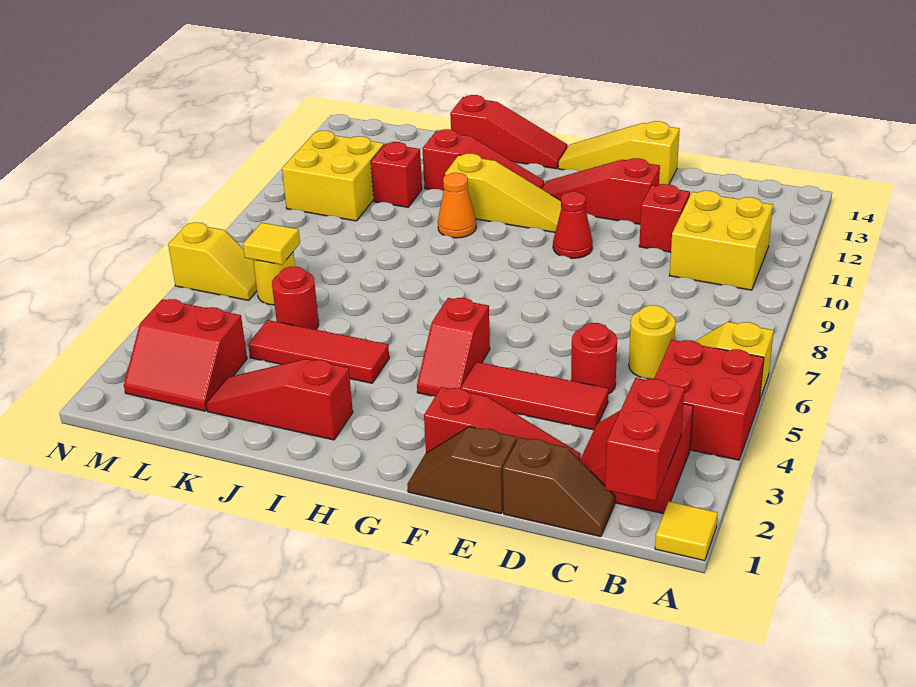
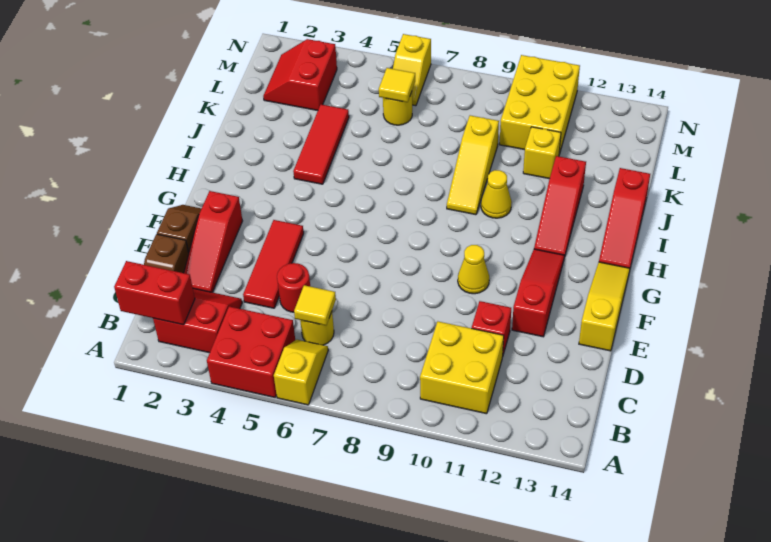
yellow tile A1 level 1 -> yellow tile C6 level 2
red cone F10 level 1 -> yellow cone F10 level 1
red slope G4:G5 level 1 top 5 -> none
yellow slope G11:I11 level 1 top I -> yellow slope I9:K9 level 1 top K
red slope I2:K2 level 1 top I -> none
orange cone I10 level 1 -> yellow cone I10 level 1
red round brick K5 level 1 -> none
red brick K11 level 1 -> yellow brick K11 level 1
yellow brick L10:M11 level 1 -> yellow brick L10:N11 level 1

